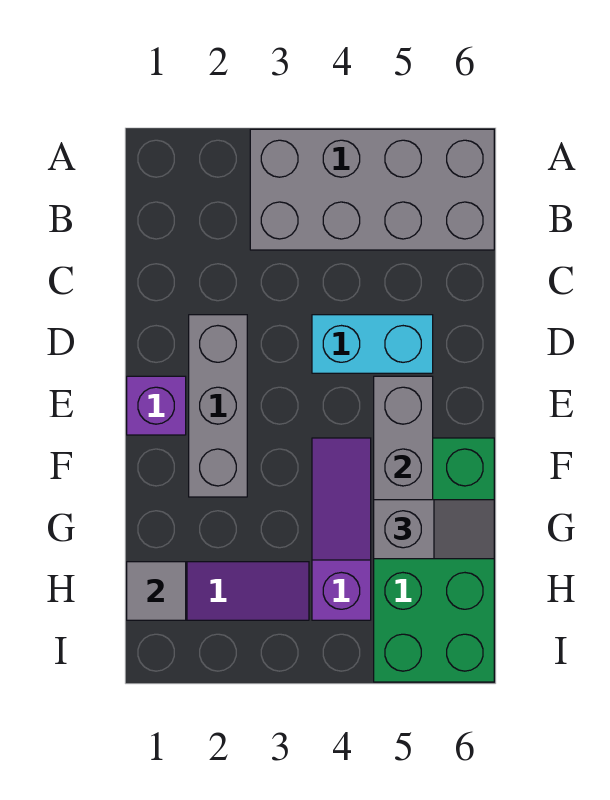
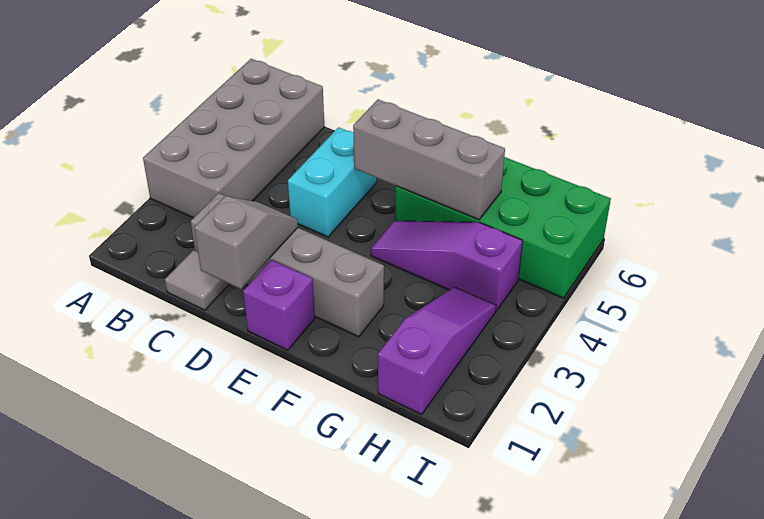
grey brick D2:F2 level 1 -> grey brick C2:F2 level 1
grey slope G5:G6 level 3 top 5 -> grey slope D1:D2 level 2 top 1
grey tile H1 level 2 -> grey tile C1 level 1

